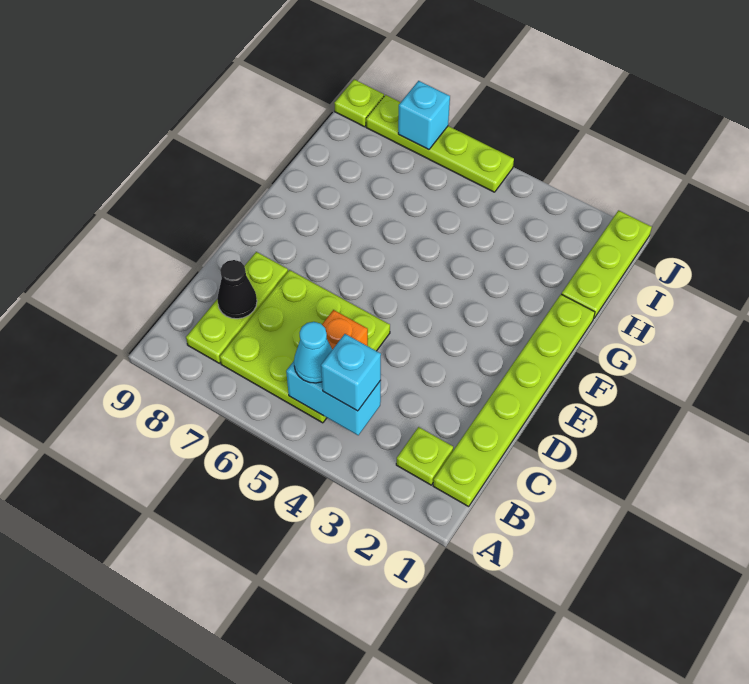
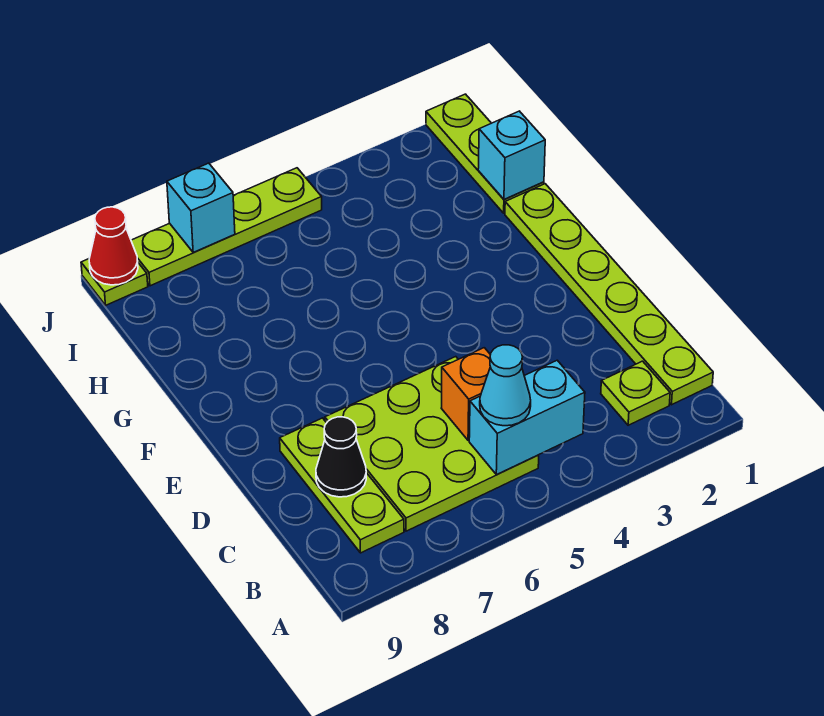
cyan brick B4 level 3 -> cyan brick H1 level 2
none -> red cone J9 level 2

